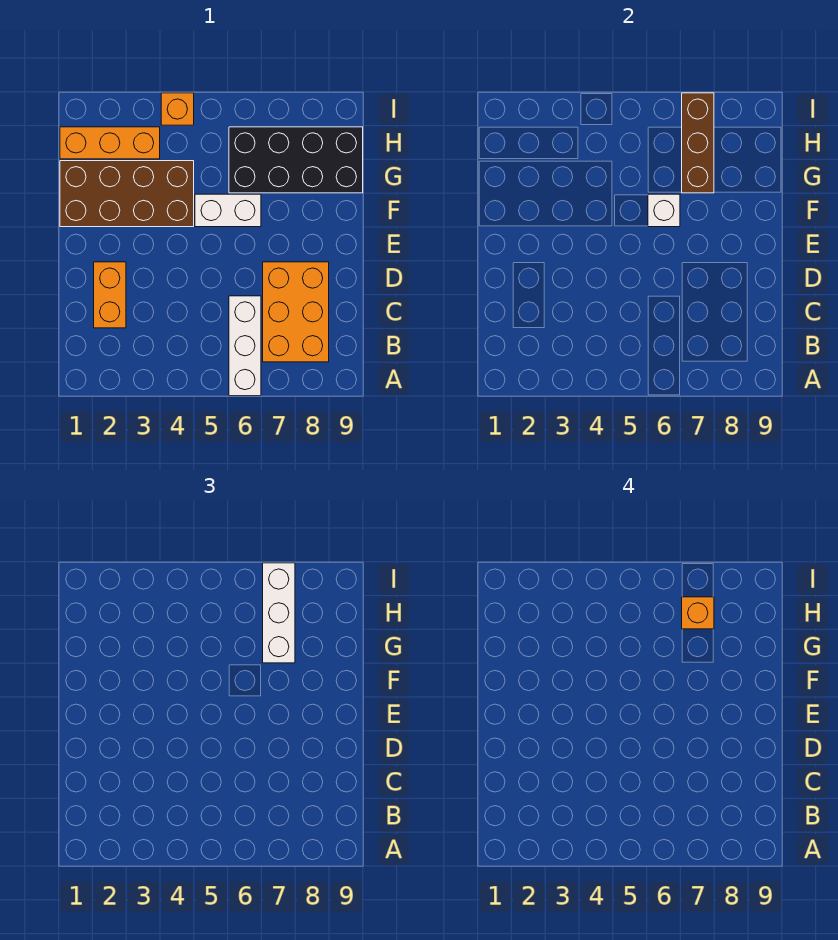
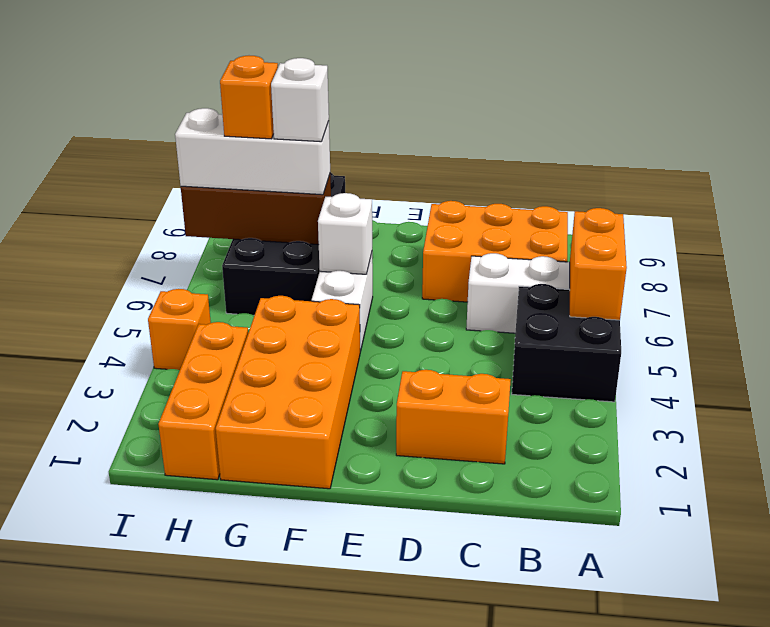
none -> black brick A4:B5 level 1
none -> orange brick A5:A6 level 2
brown brick F1:G4 level 1 -> orange brick F1:G4 level 1
none -> white brick G7 level 4

